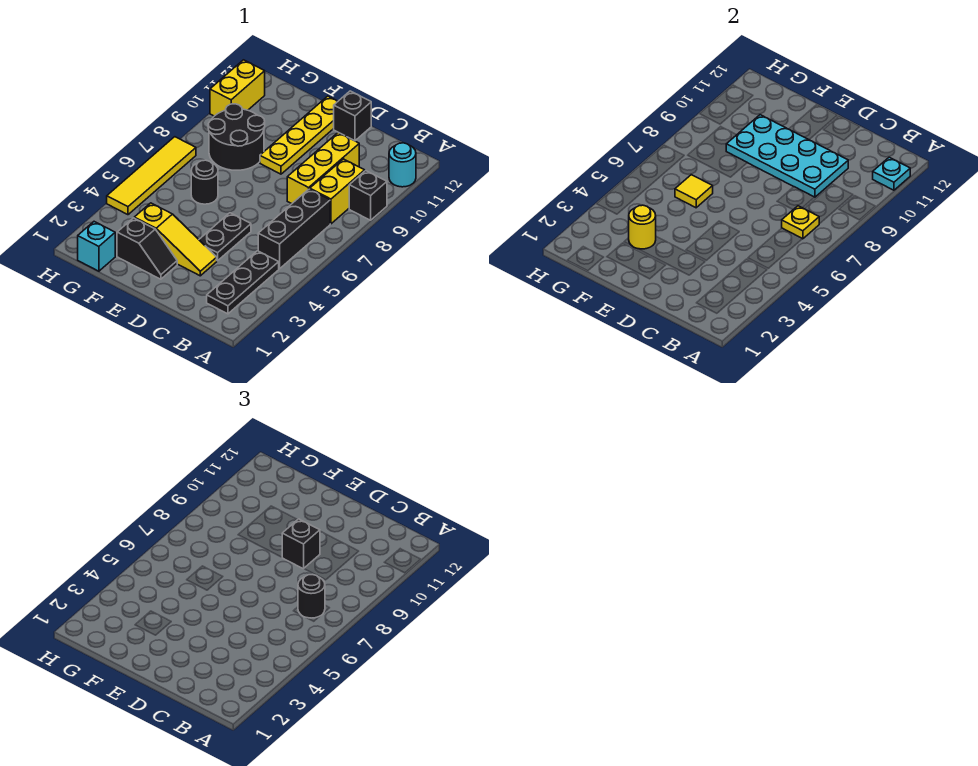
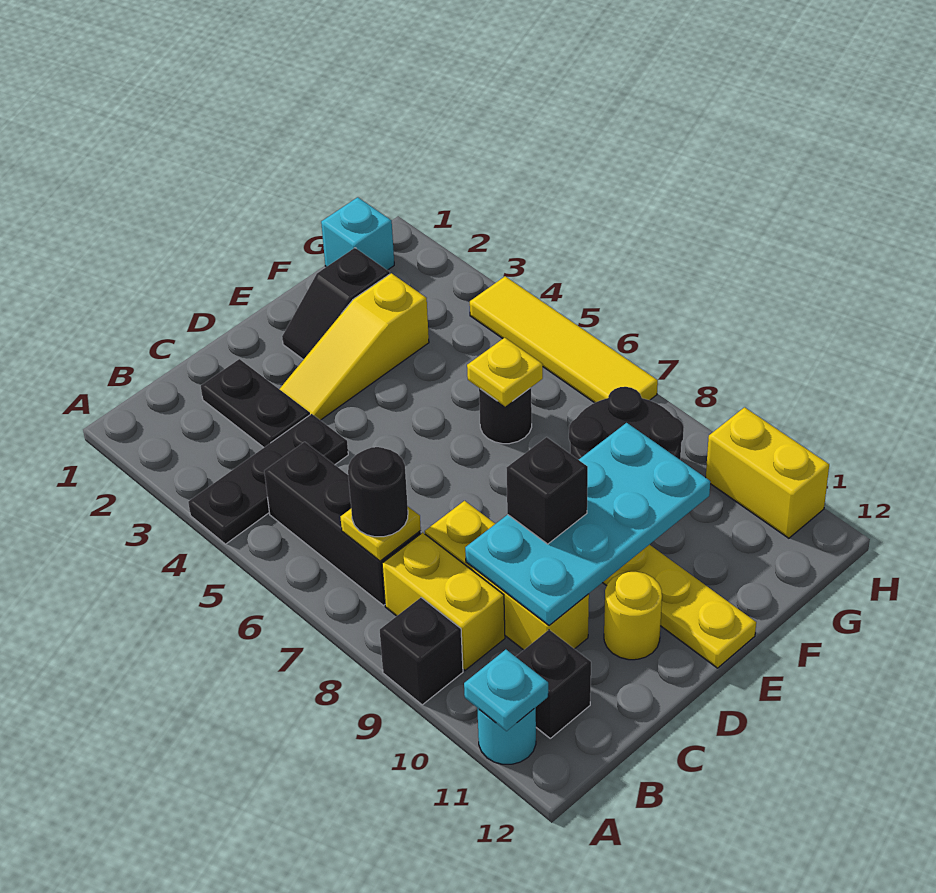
black plate B2:B4 level 1 -> black plate A4:C4 level 1
black plate D4:D5 level 1 -> black plate C2:C3 level 1
black brick D12 level 1 -> black brick B11 level 1
yellow round brick F3 level 2 -> yellow round brick D11 level 1
yellow tile F6 level 2 -> yellow plate F6 level 2

